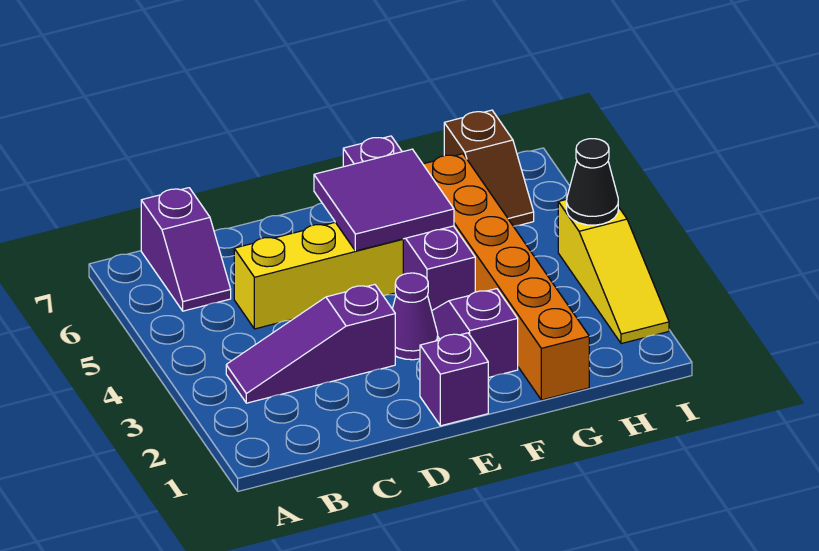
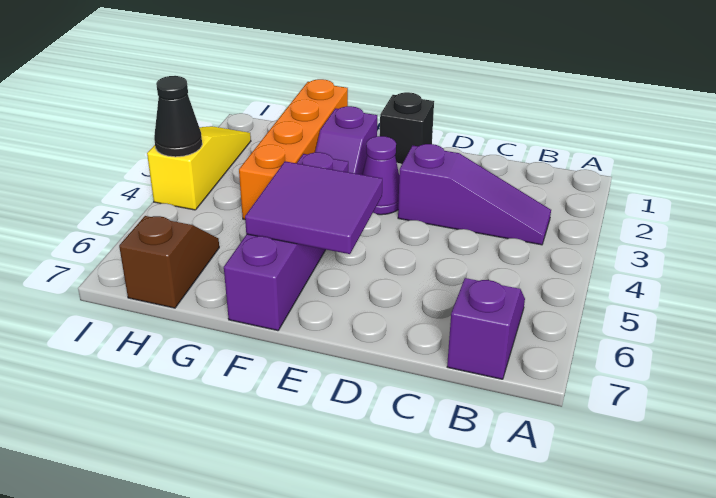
yellow brick C5:E5 level 1 -> none
purple brick E1 level 1 -> black brick E1 level 1
orange brick G1:G6 level 1 -> orange brick G1:G4 level 1

